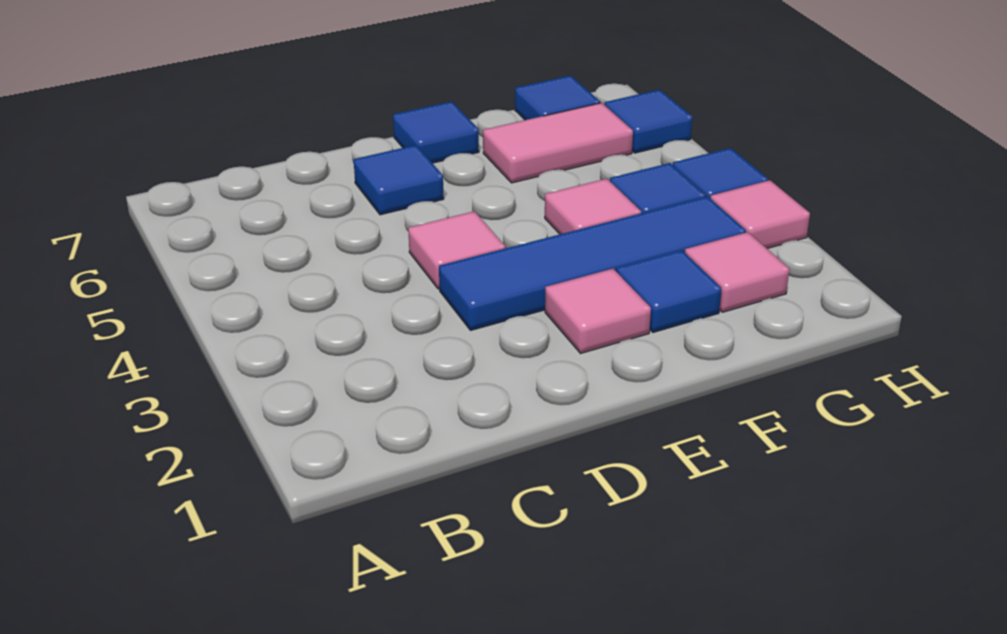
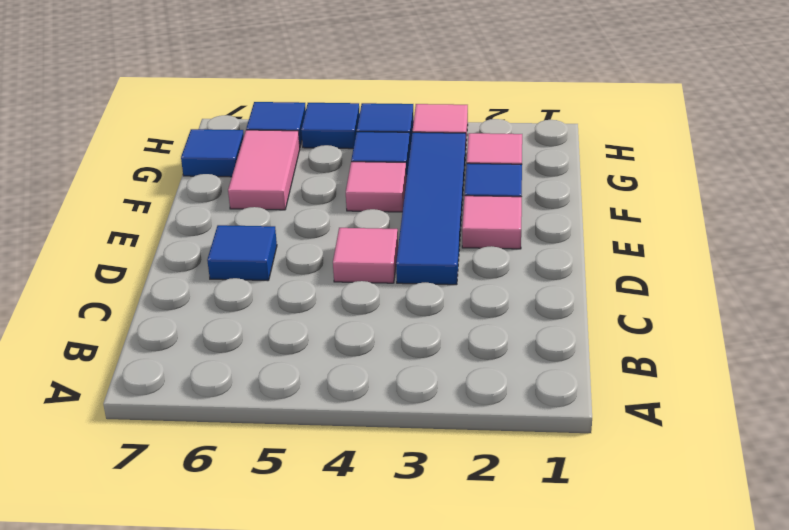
blue tile E7 level 1 -> blue tile H5 level 1

